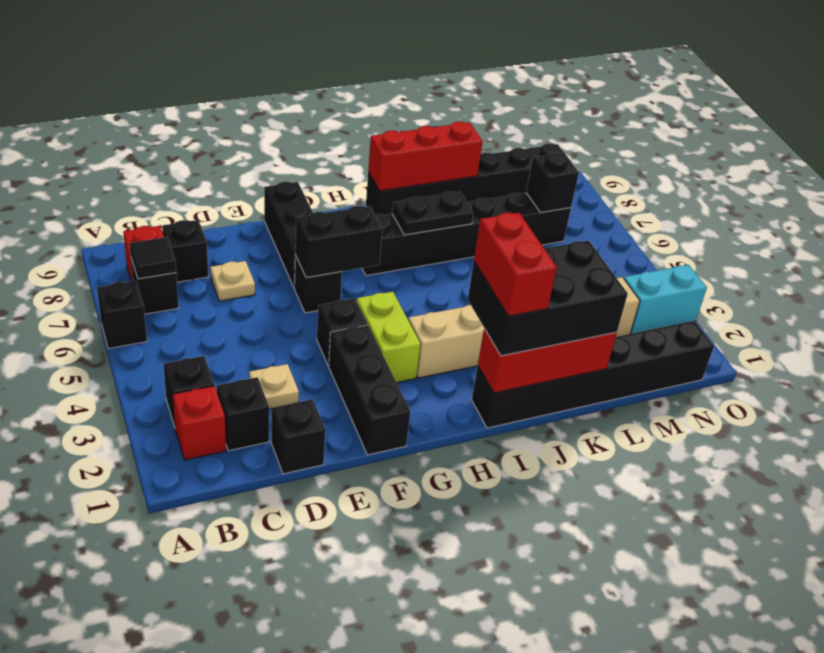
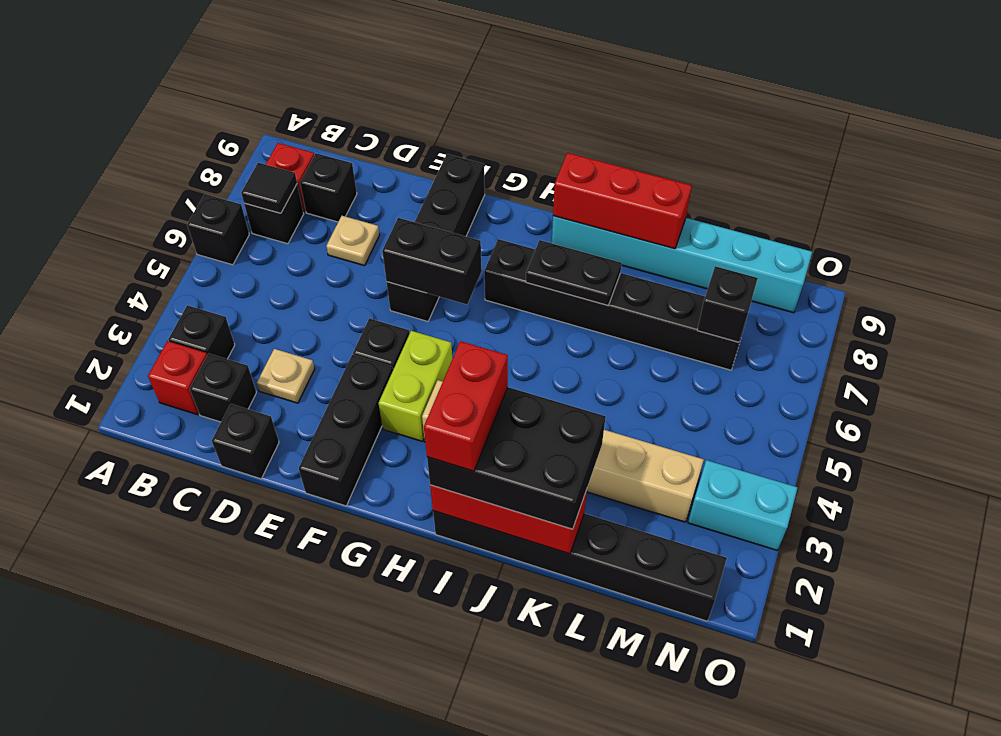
black brick I9:N9 level 1 -> cyan brick I9:N9 level 1

